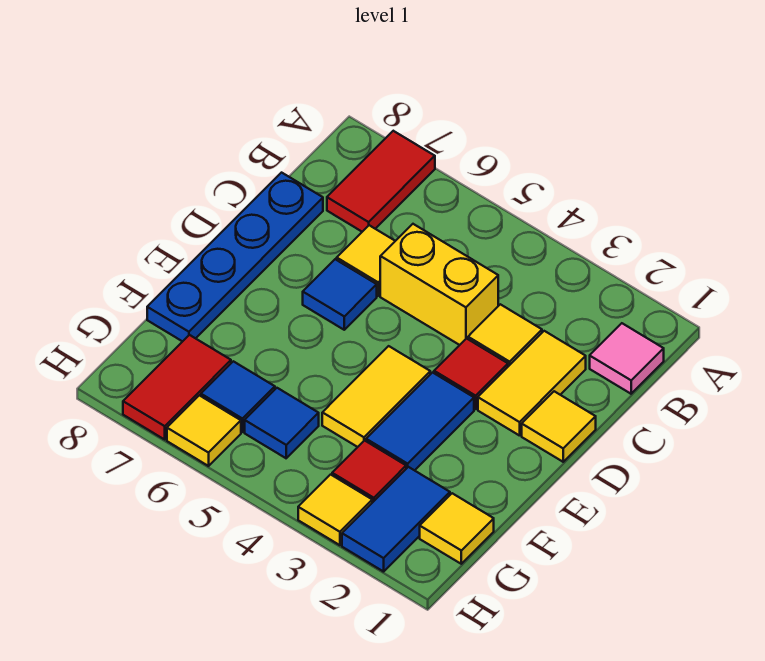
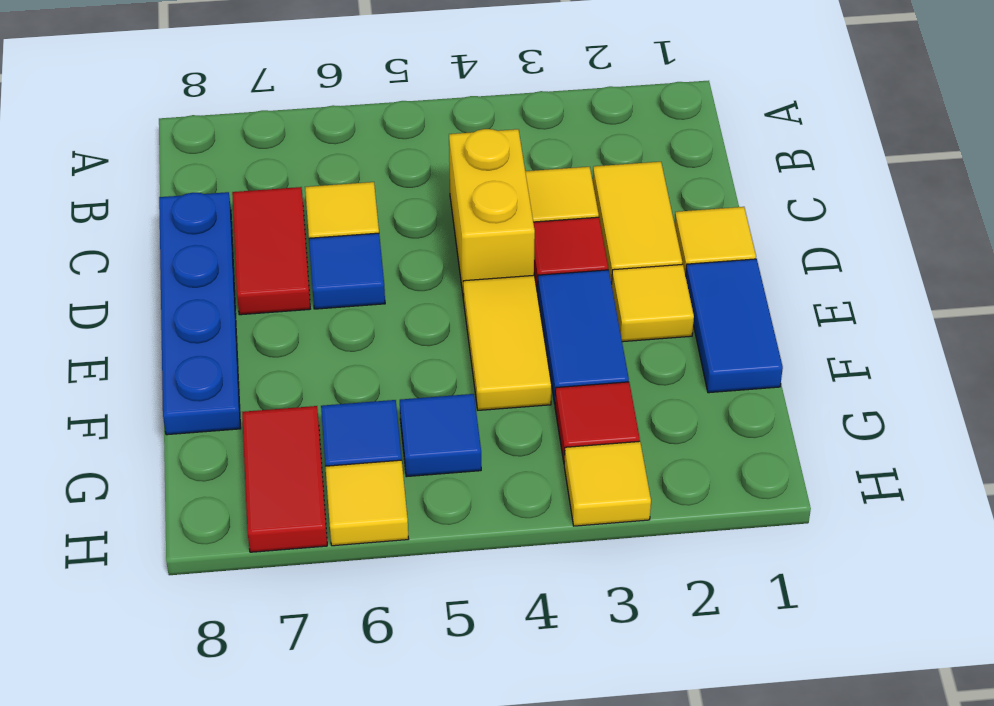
red tile A7:B7 level 1 -> red tile C7:D7 level 1
pink tile B1 level 1 -> none
yellow brick C4:C5 level 1 -> yellow brick C4:D4 level 1
yellow tile G1 level 1 -> yellow tile E2 level 1
blue tile G2:H2 level 1 -> blue tile E1:F1 level 1

